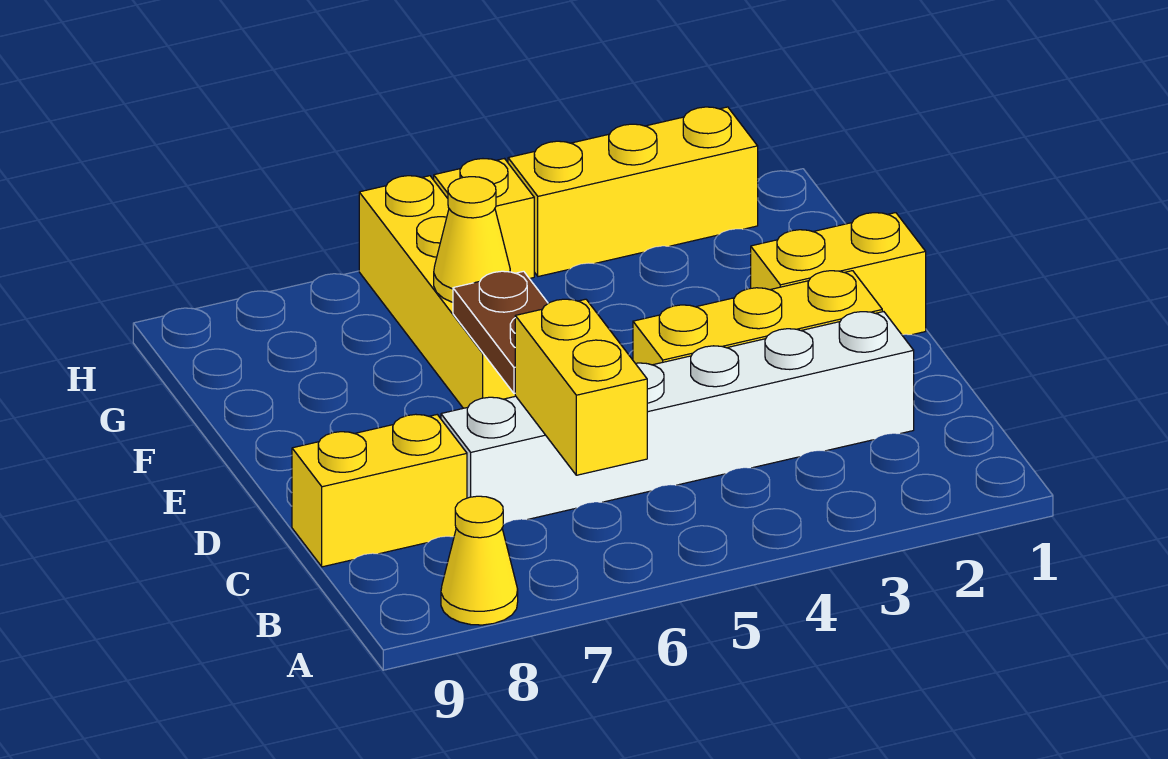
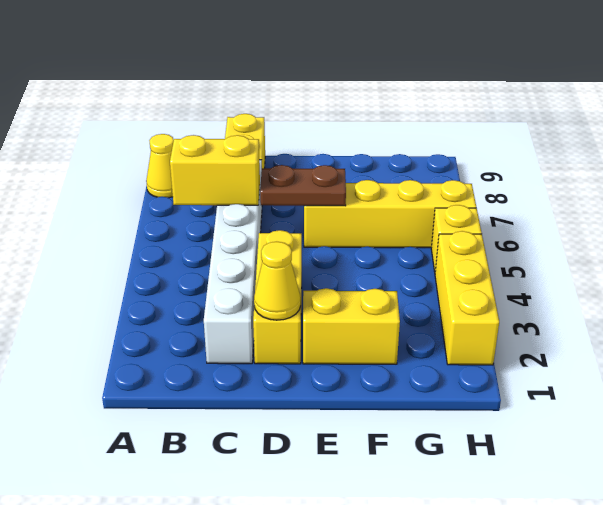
yellow brick E1:E2 level 1 -> yellow brick E2:F2 level 1
yellow cone F6 level 2 -> yellow cone D2 level 2

